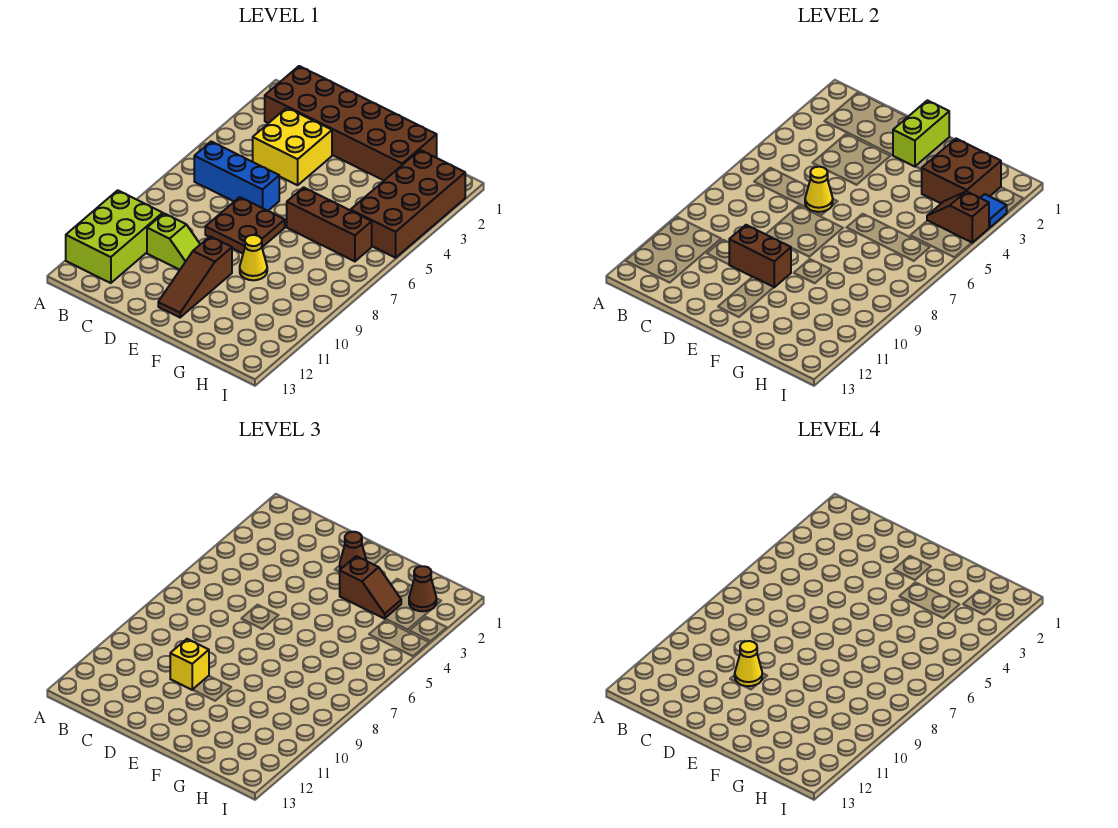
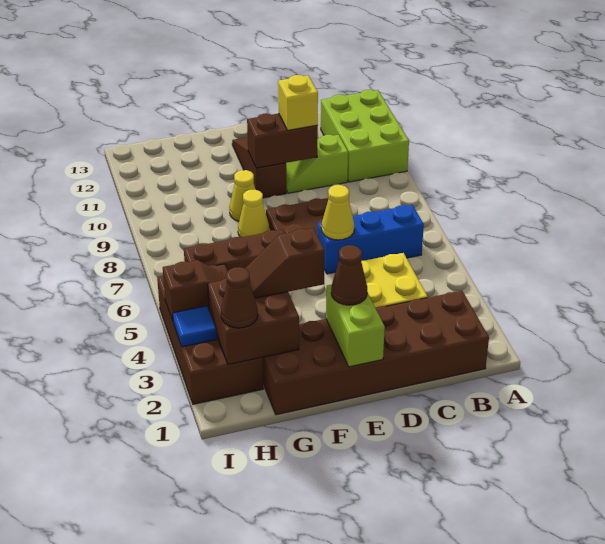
yellow cone D10 level 4 -> yellow cone F8 level 1

